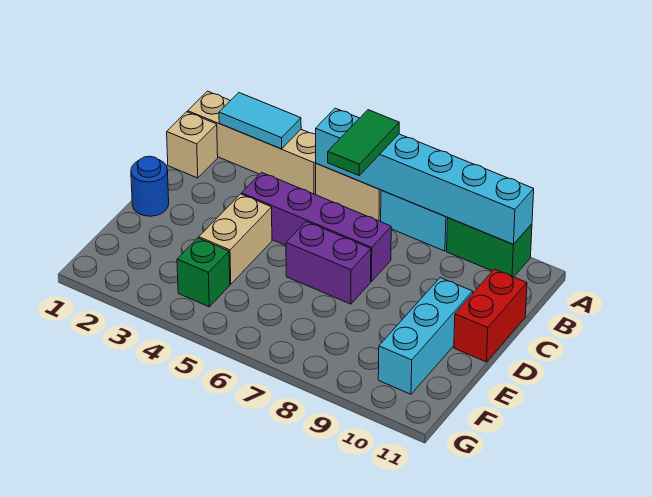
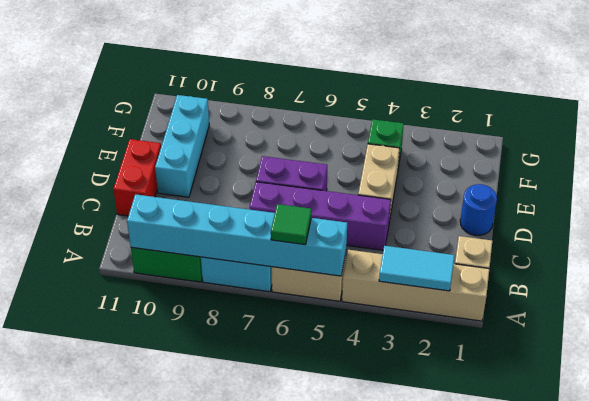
green tile A6:B6 level 3 -> green tile A6 level 3

